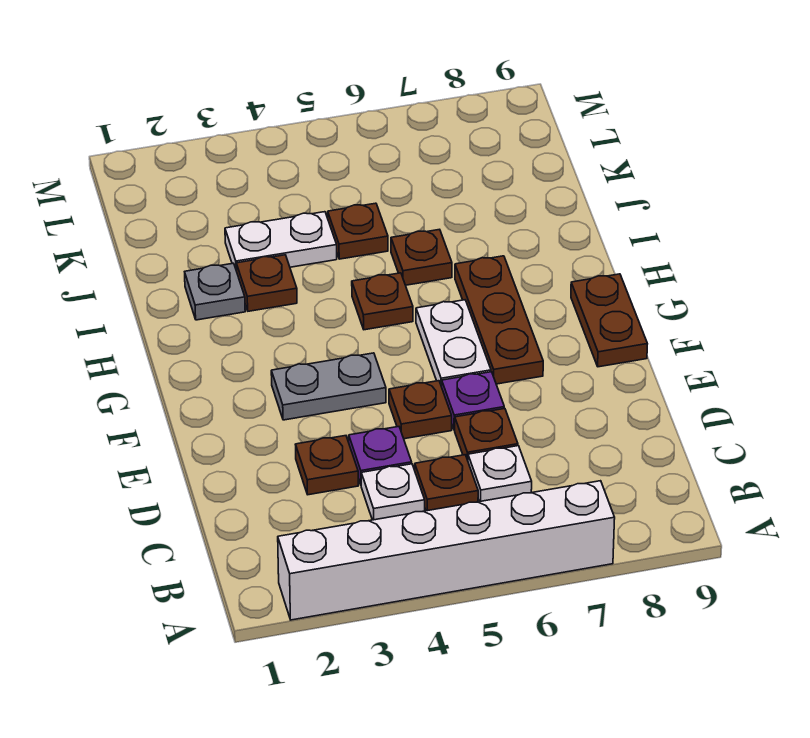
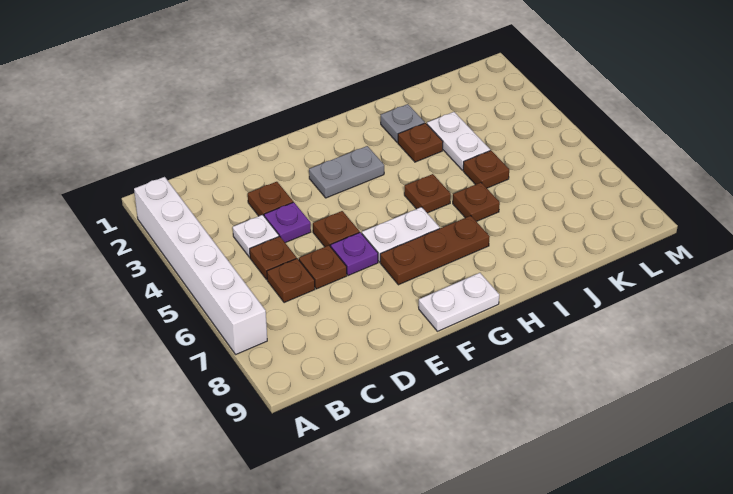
white plate C6 level 1 -> brown plate C6 level 1
grey plate F3:F4 level 1 -> grey plate F3:G3 level 1
brown plate F9:G9 level 1 -> white plate F9:G9 level 1

